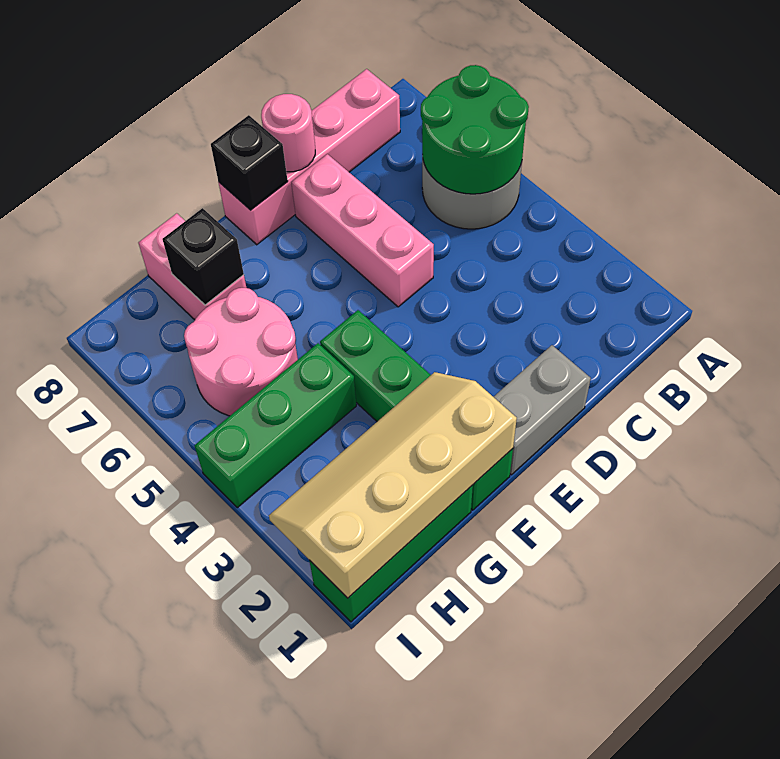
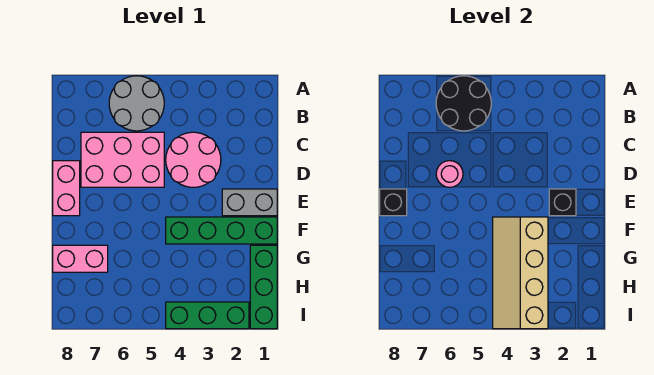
green round brick A5:B6 level 2 -> black round brick A5:B6 level 2
pink brick B8:E8 level 1 -> pink brick D8:E8 level 1
grey brick D1:E1 level 1 -> grey brick E1:E2 level 1
pink brick D5:D7 level 1 -> pink brick C5:D7 level 1
pink round brick D8 level 2 -> pink round brick D6 level 2
tan slope F1:I2 level 2 top 1 -> tan slope F3:I4 level 2 top 3
green brick G4:I4 level 1 -> green brick I2:I4 level 1
pink round brick G5:H6 level 1 -> pink round brick C3:D4 level 1
black brick G7 level 2 -> black brick E2 level 2

